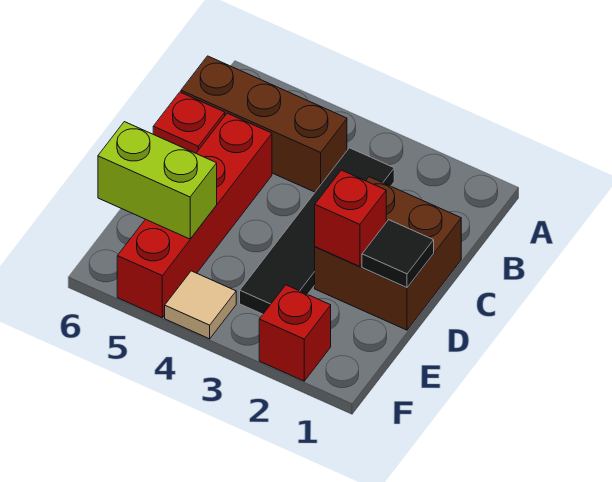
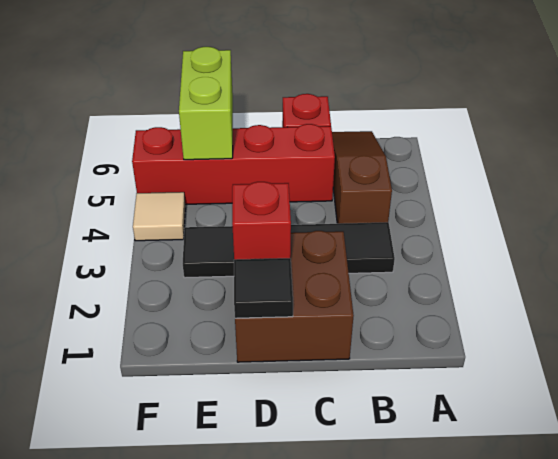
brown brick B4:B6 level 1 -> brown slope B4:B6 level 1 top 4
red brick F2 level 1 -> none

